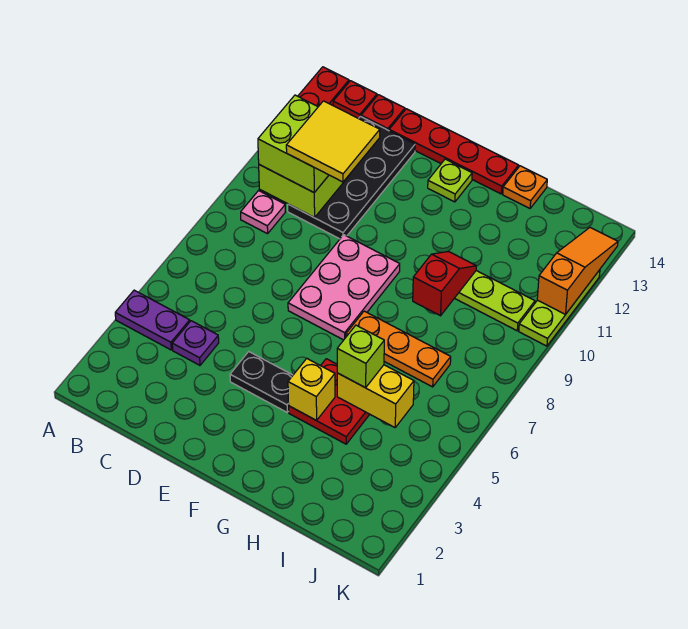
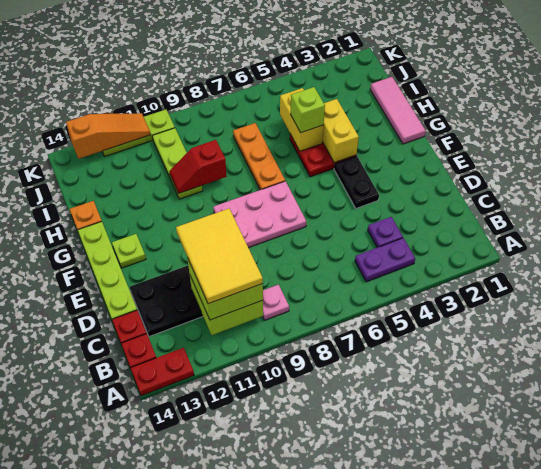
purple plate A4:B4 level 1 -> purple plate B4:B5 level 1
yellow tile C10:D11 level 4 -> yellow tile B10:D11 level 4
red plate D14:G14 level 1 -> lime plate D14:G14 level 1
none -> pink tile G1:I1 level 1
yellow brick G4 level 2 -> yellow brick G4:H4 level 2
orange slope K11:K13 level 2 top 11 -> orange slope K11:K13 level 2 top 13

